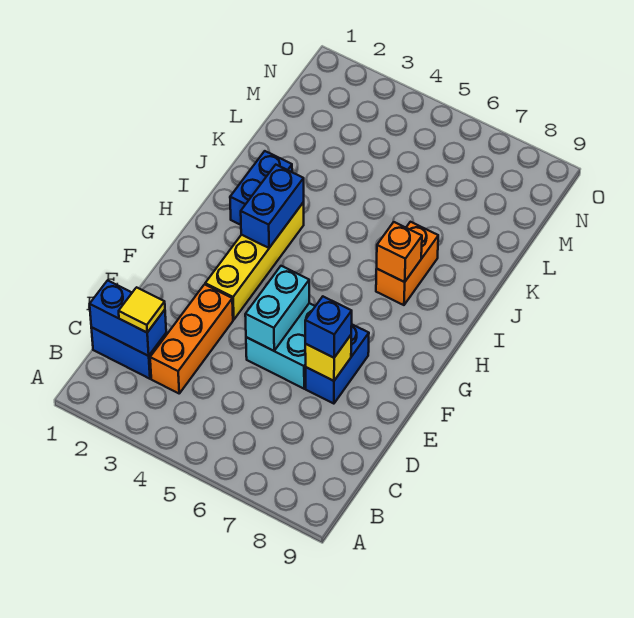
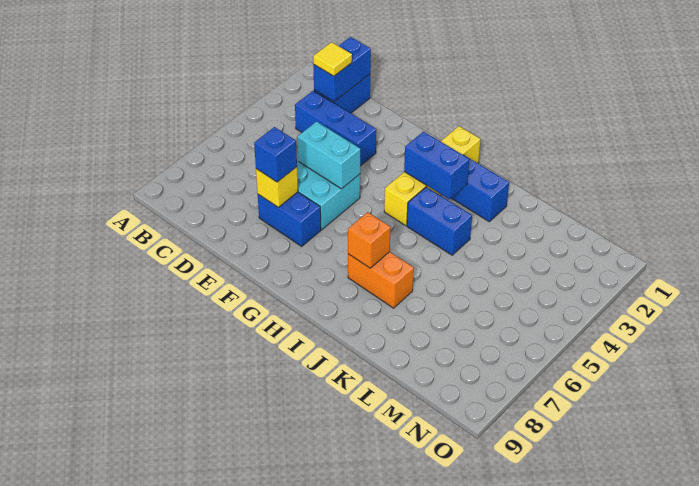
orange brick C3:E3 level 1 -> blue brick C3:E3 level 1
yellow brick F3:I3 level 1 -> yellow brick H1:H4 level 1
none -> blue brick I4:J4 level 1

